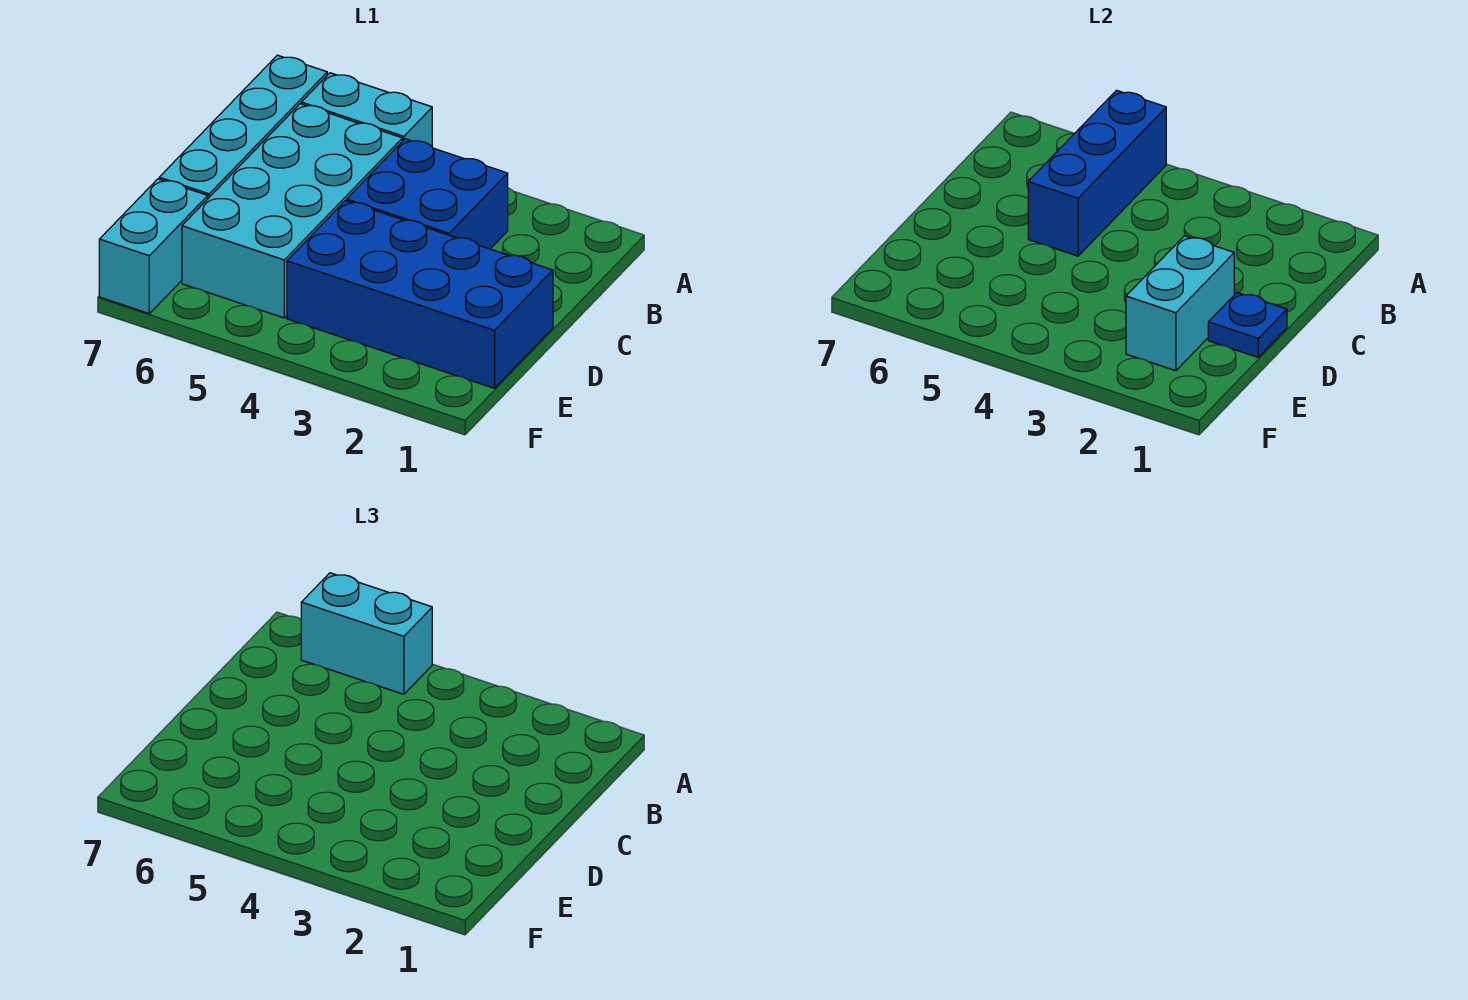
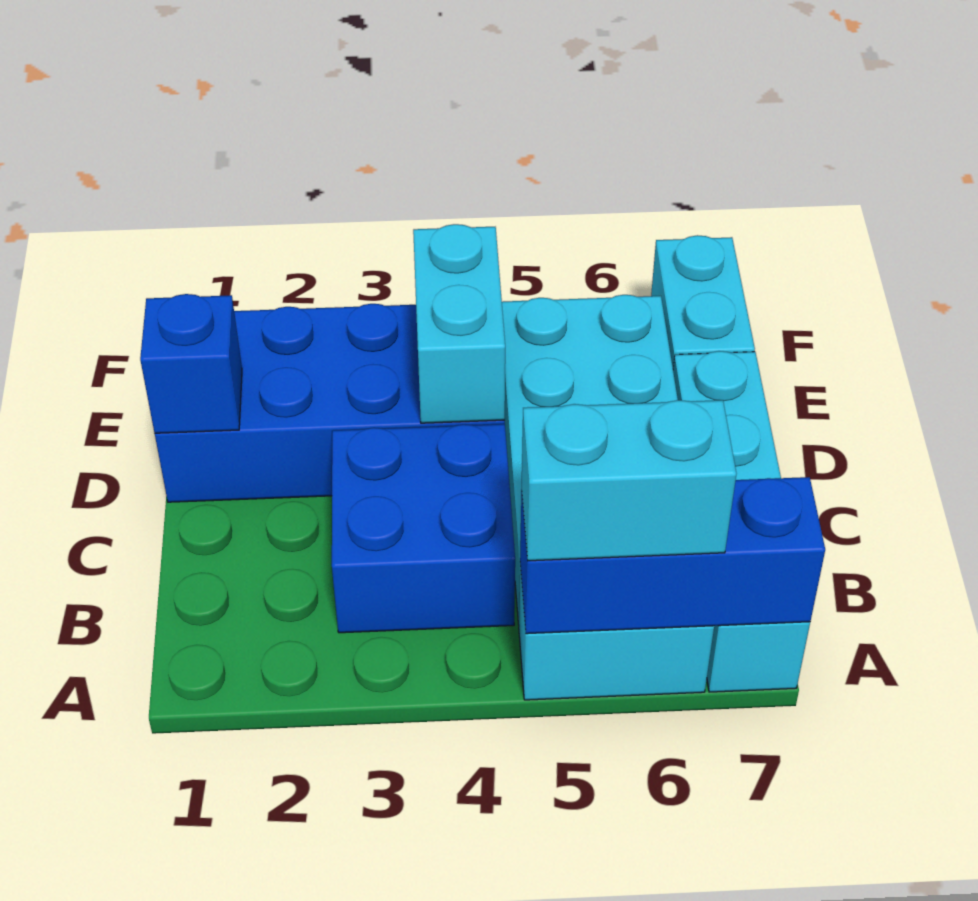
blue brick A5:C5 level 2 -> blue brick A5:A7 level 2
blue plate D1 level 2 -> blue brick D1 level 2
cyan brick D2:E2 level 2 -> cyan brick D4:E4 level 2

